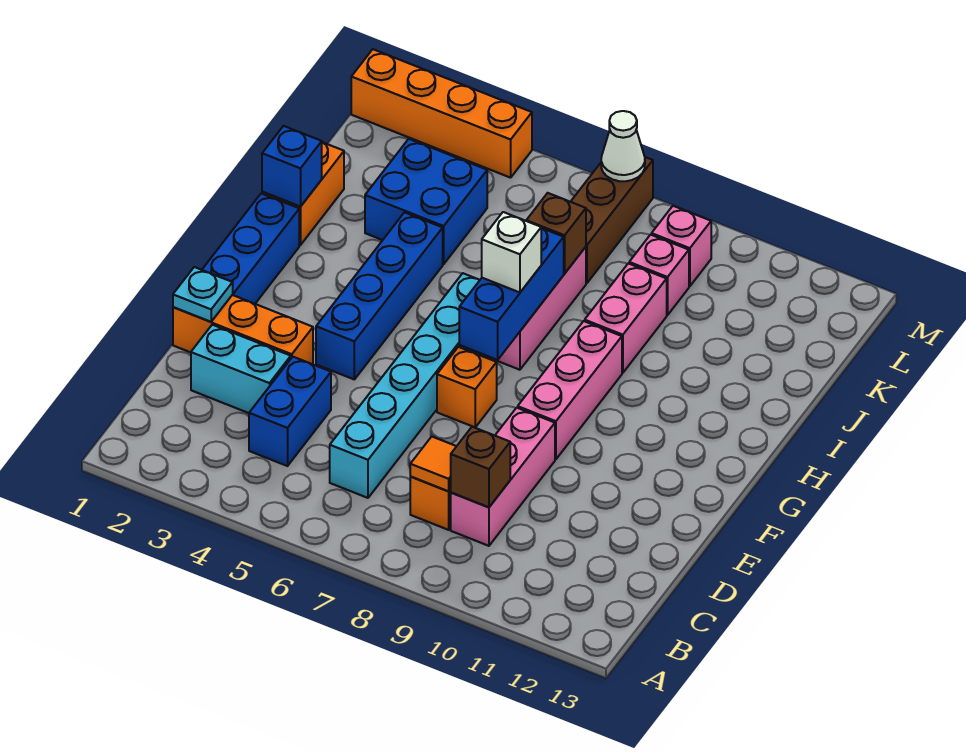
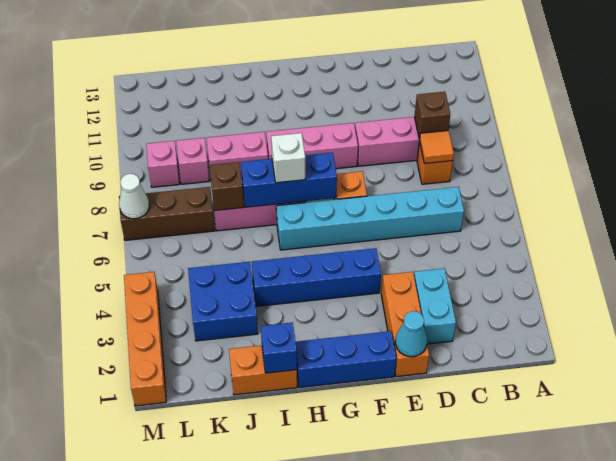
blue brick C4:D4 level 1 -> none
cyan plate E1 level 2 -> cyan cone E1 level 2

